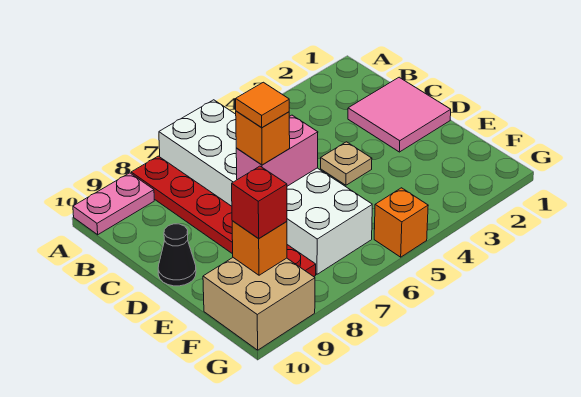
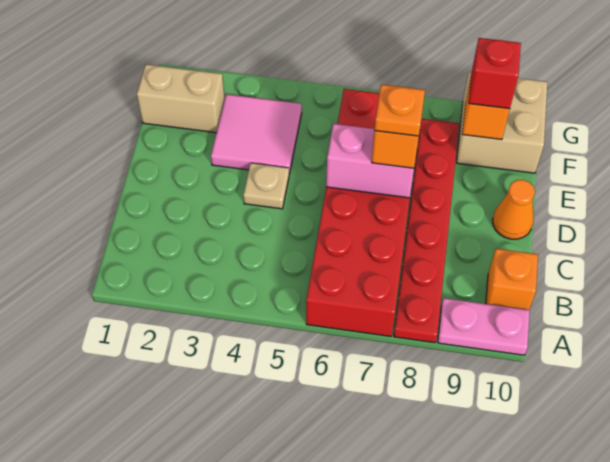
white brick A6:F7 level 1 -> red brick A6:F7 level 1
pink tile C1:D2 level 1 -> pink tile E3:F4 level 1
orange tile D7 level 4 -> orange plate D7 level 4
black cone D10 level 1 -> orange cone D10 level 1
none -> tan brick F1:F2 level 1
orange brick G5 level 1 -> orange brick B10 level 1

